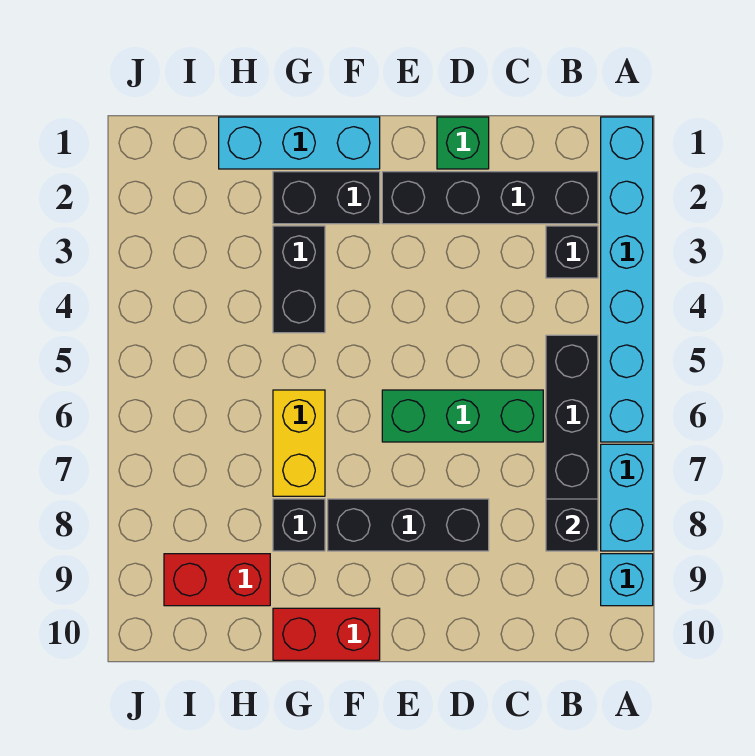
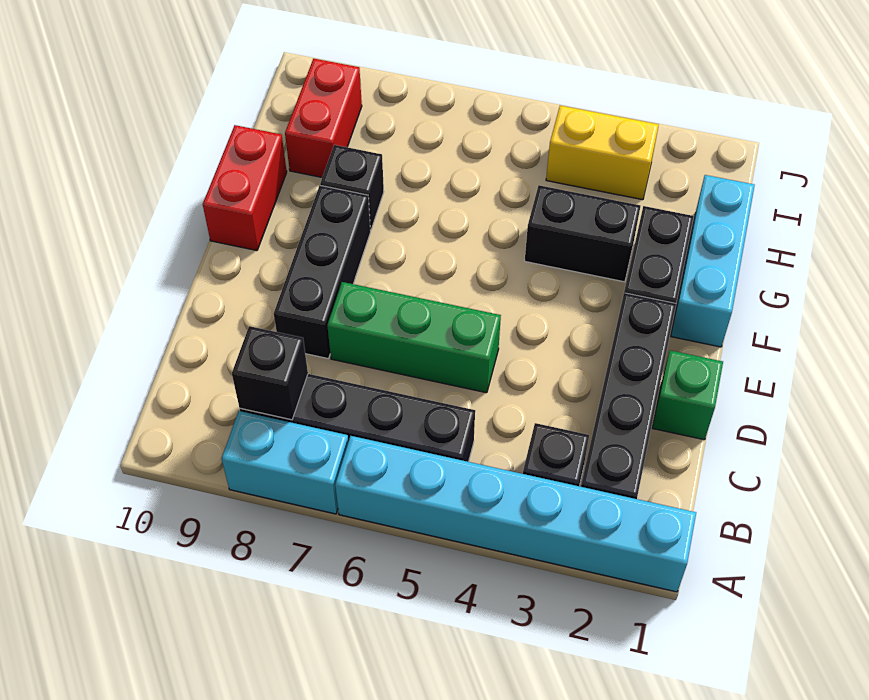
cyan brick A9 level 1 -> none
green brick C6:E6 level 1 -> green brick D5:D7 level 1
yellow brick G6:G7 level 1 -> yellow brick I3:I4 level 1

